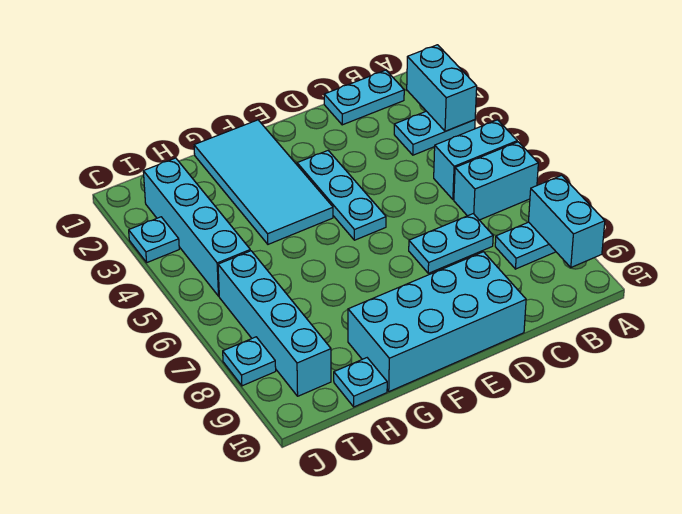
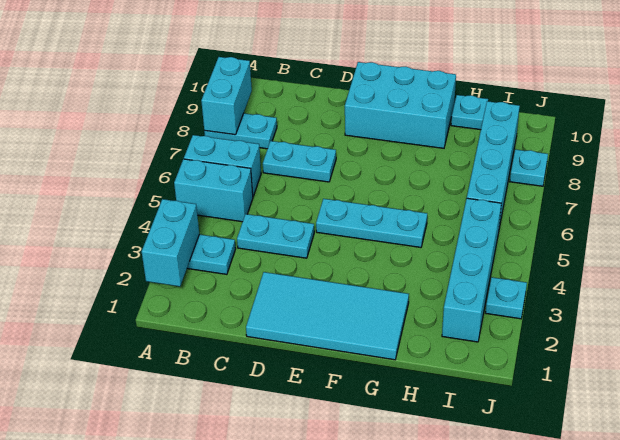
cyan plate B1:C1 level 1 -> cyan plate C4:D4 level 1
cyan brick D9:G10 level 1 -> cyan brick E9:G10 level 1
cyan plate E3:E5 level 1 -> cyan plate E5:G5 level 1
cyan tile F1:G4 level 1 -> cyan tile D1:G2 level 1

